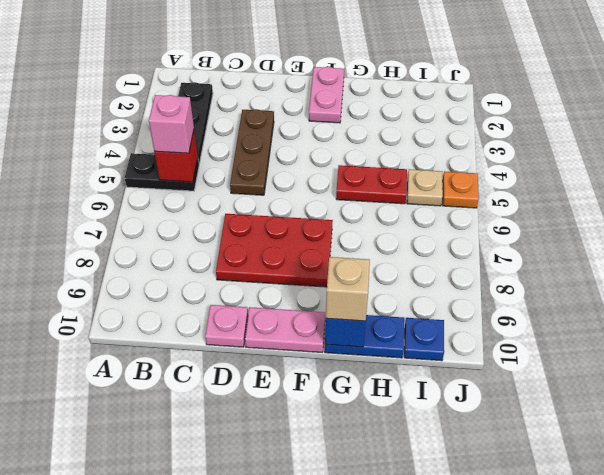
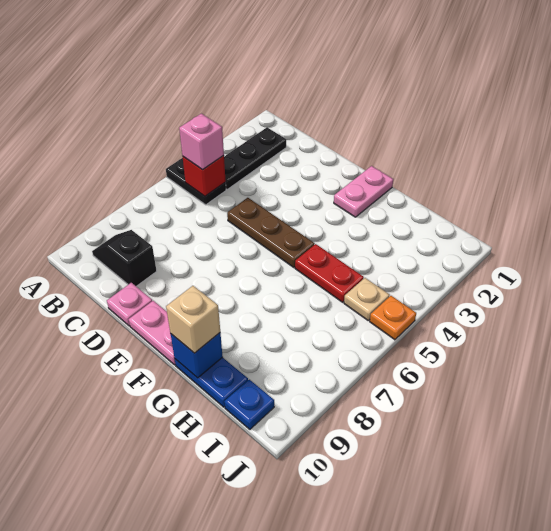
none -> black slope B9:C9 level 1 top C
brown plate D3:D5 level 1 -> brown plate D5:F5 level 1
red plate D7:F8 level 1 -> none

